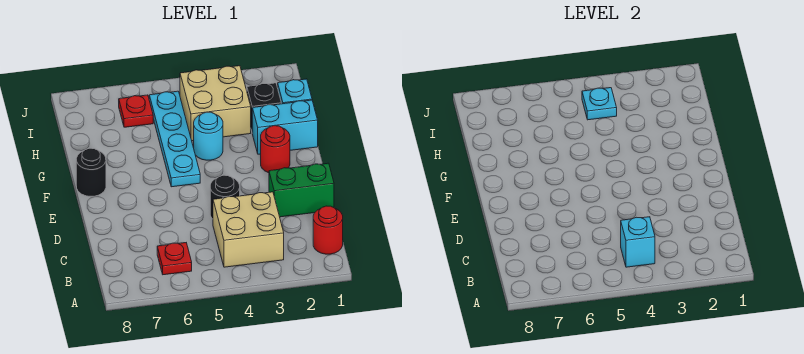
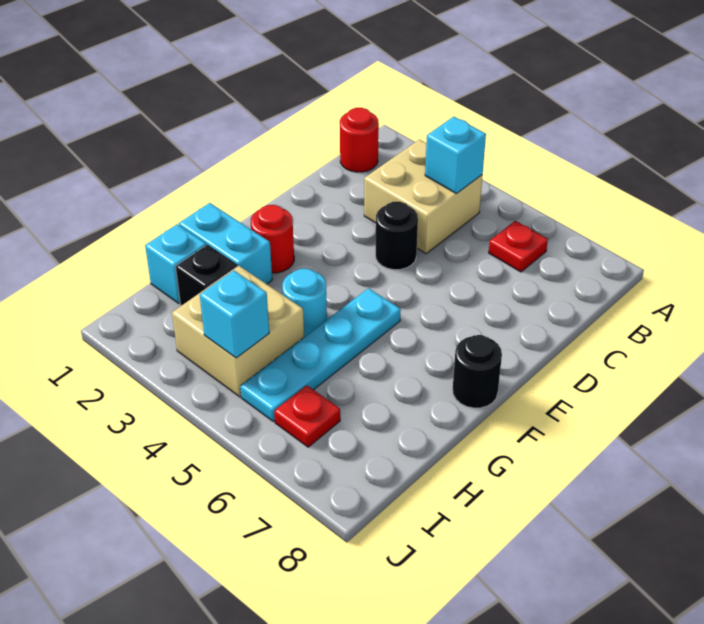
green brick D1:D2 level 1 -> none
cyan plate I4 level 2 -> cyan brick I4 level 2

